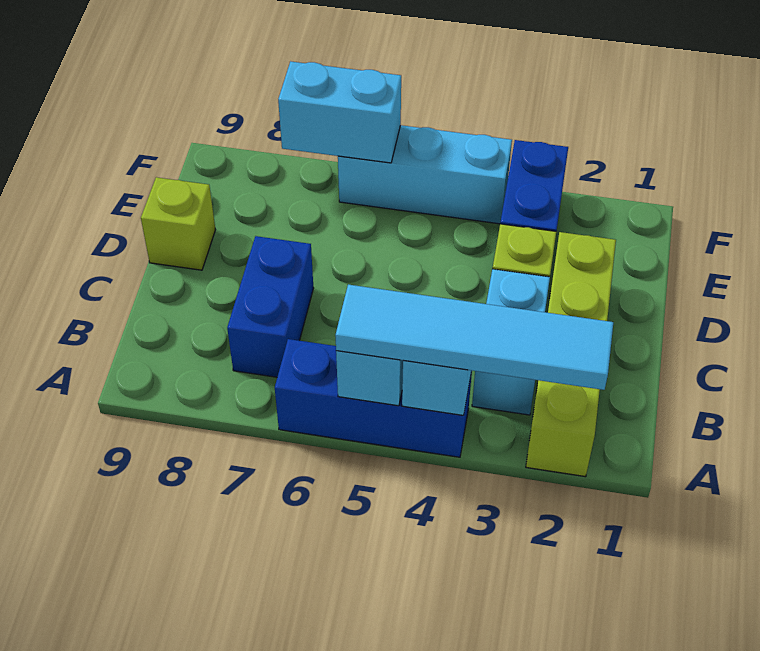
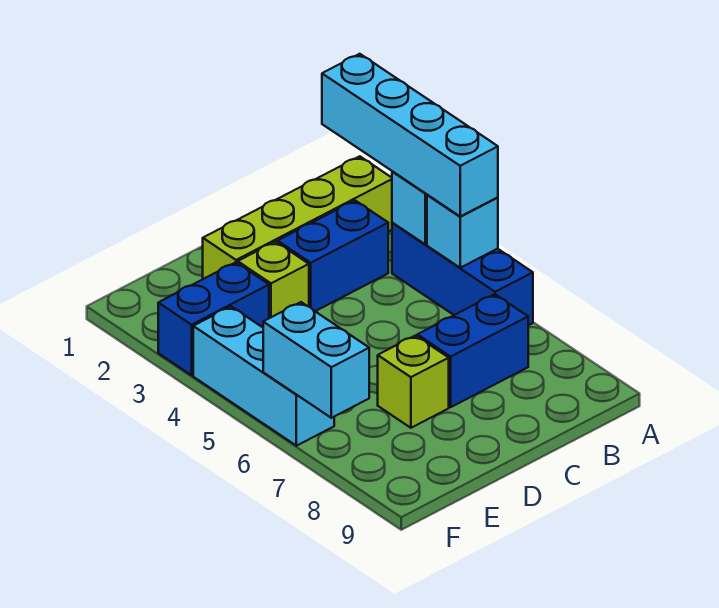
cyan tile A2:A5 level 3 -> cyan brick A2:A5 level 3
cyan brick B3:C3 level 1 -> blue brick B3:C3 level 1
lime brick D9 level 1 -> lime brick D7 level 1

